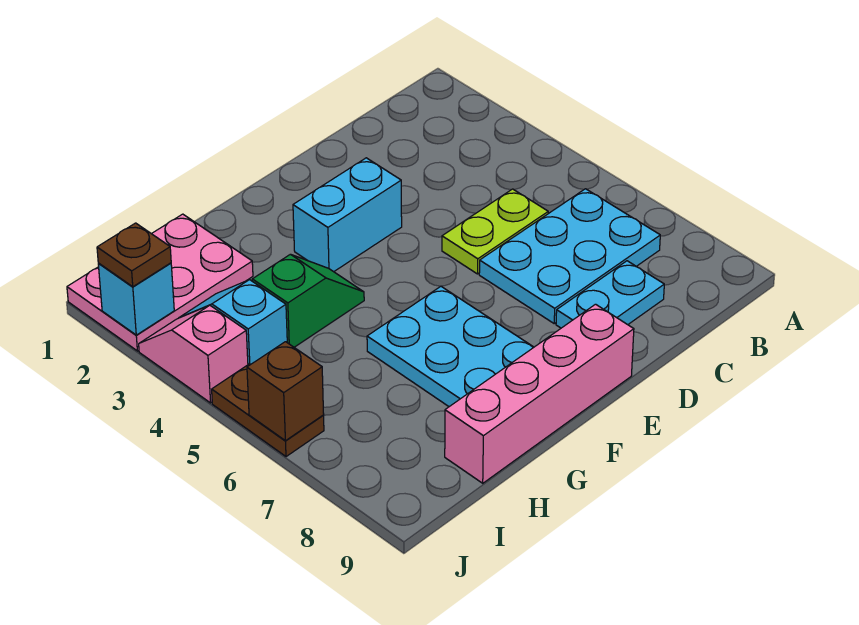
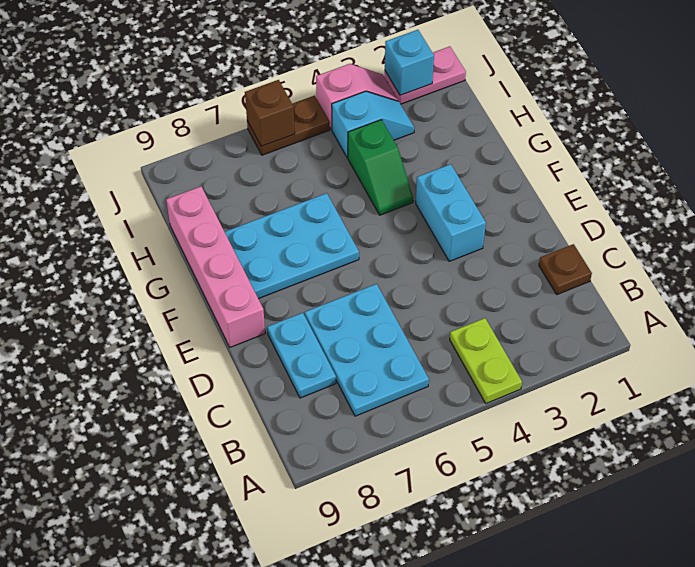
lime plate C5:D5 level 1 -> lime plate A4:B4 level 1
pink plate H1:J2 level 1 -> pink plate J1:J2 level 1
brown plate J2 level 3 -> brown plate C1 level 1

